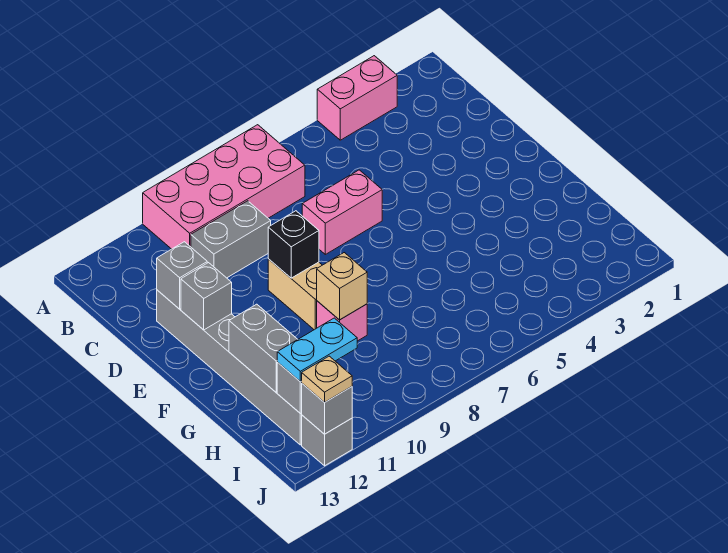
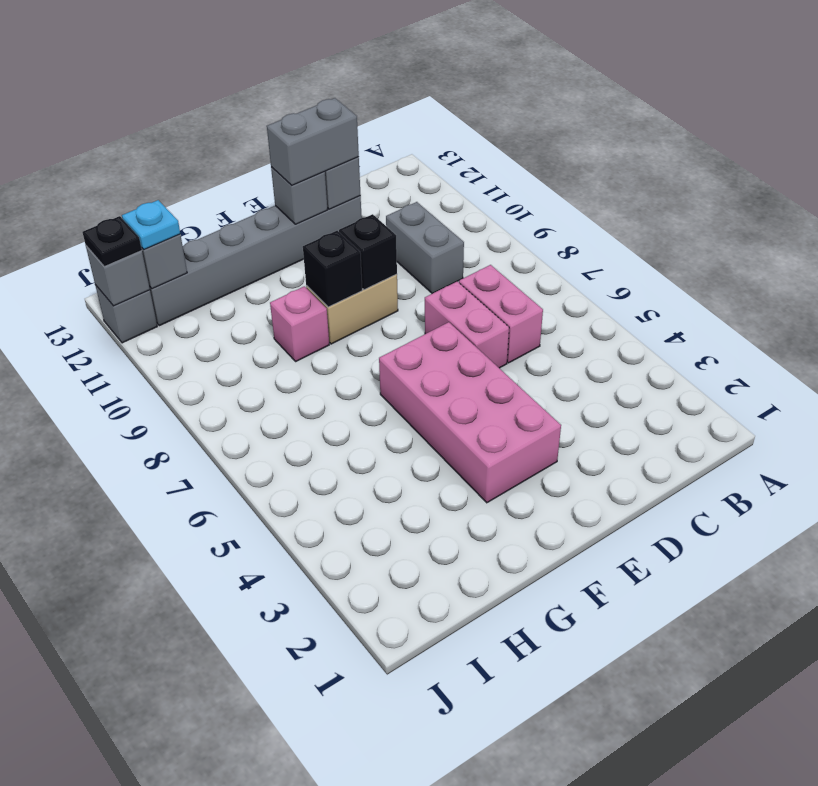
pink brick A3:A4 level 1 -> pink brick C6:C7 level 1
pink brick A7:B10 level 1 -> pink brick E3:F6 level 1
none -> black brick F9 level 2
tan brick G9 level 2 -> none
grey brick G12:H12 level 2 -> grey brick D12:E12 level 3
cyan plate I11:I12 level 3 -> cyan plate I12 level 3
tan plate J12 level 3 -> black plate J12 level 3

